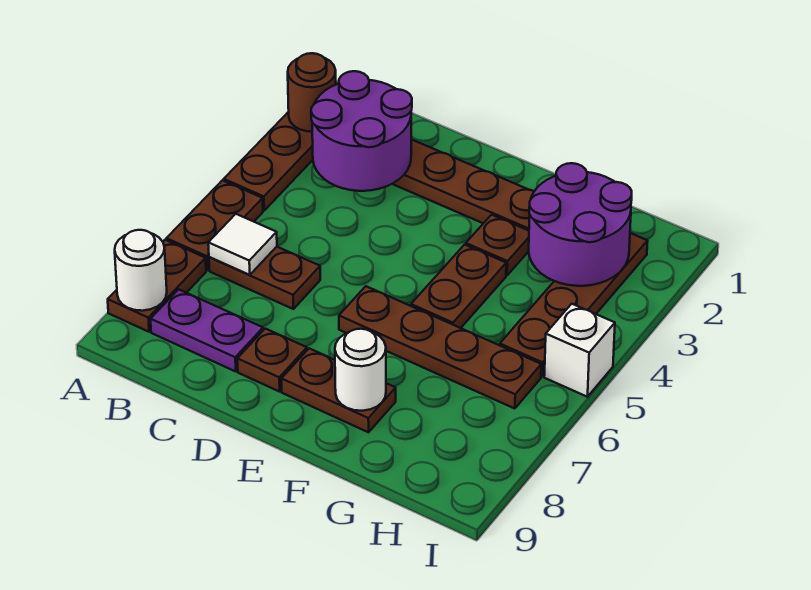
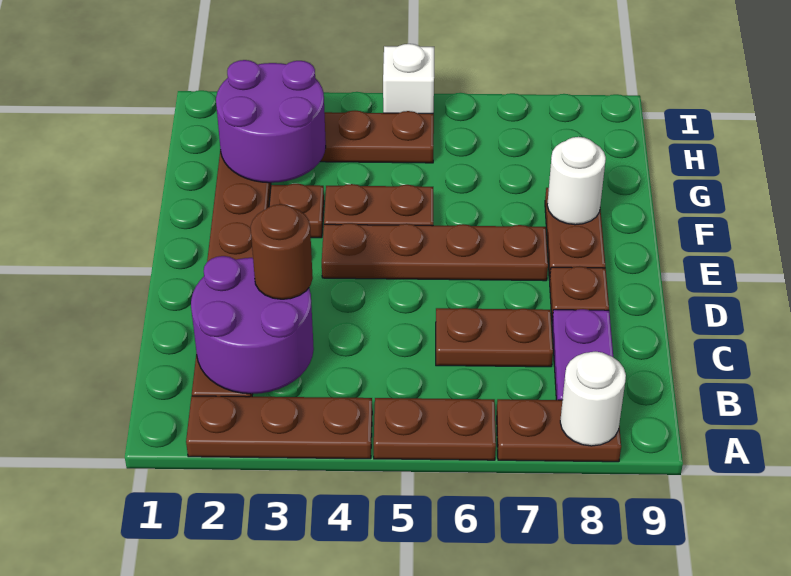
brown round brick A2 level 2 -> brown round brick C3 level 3
brown plate B6:C6 level 1 -> brown plate C6:C7 level 1
white tile B6 level 2 -> none
brown plate E6:H6 level 1 -> brown plate E4:E7 level 1

